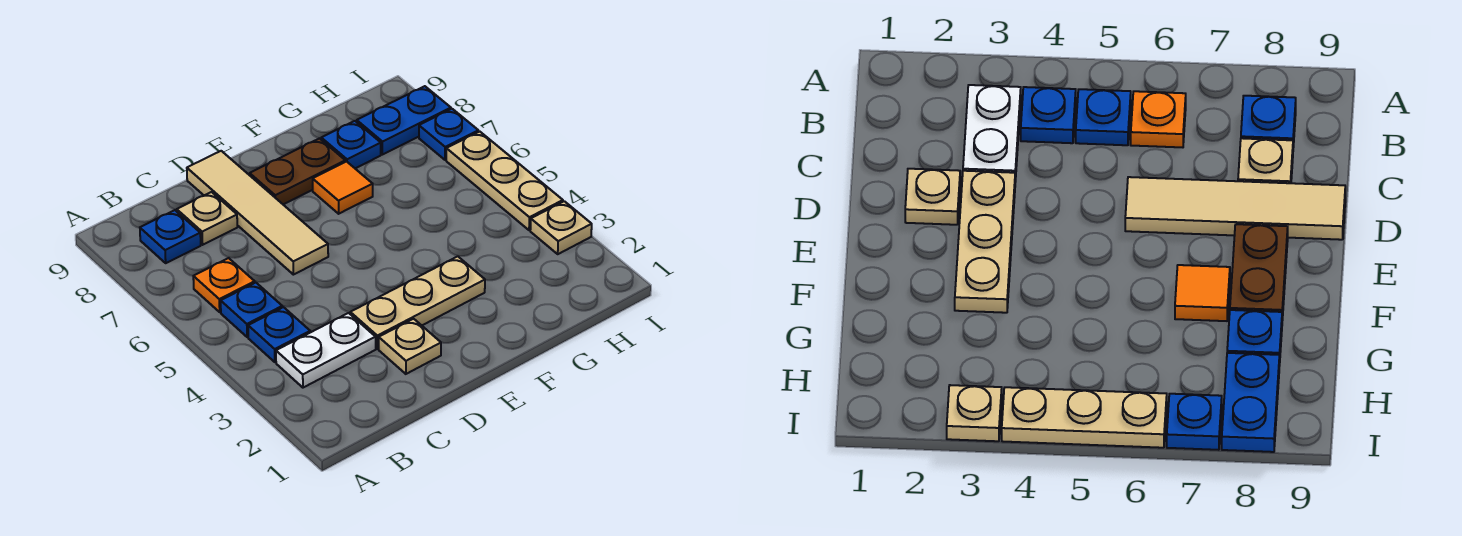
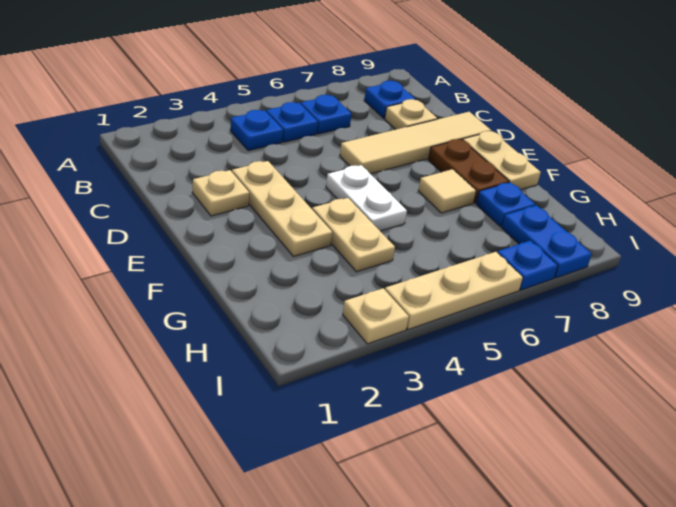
white plate B3:C3 level 1 -> white plate E5:F5 level 1
orange plate B6 level 1 -> blue plate B6 level 1
none -> tan plate E9:F9 level 1
none -> tan plate F4:G4 level 1
orange tile F7 level 1 -> tan tile F7 level 1

